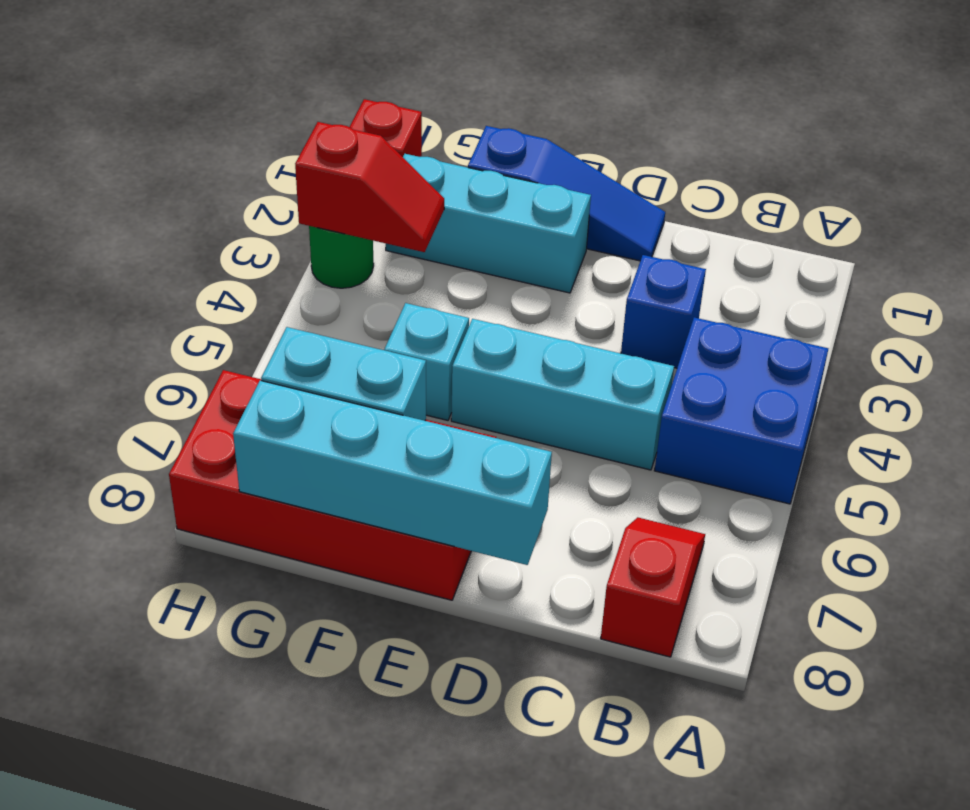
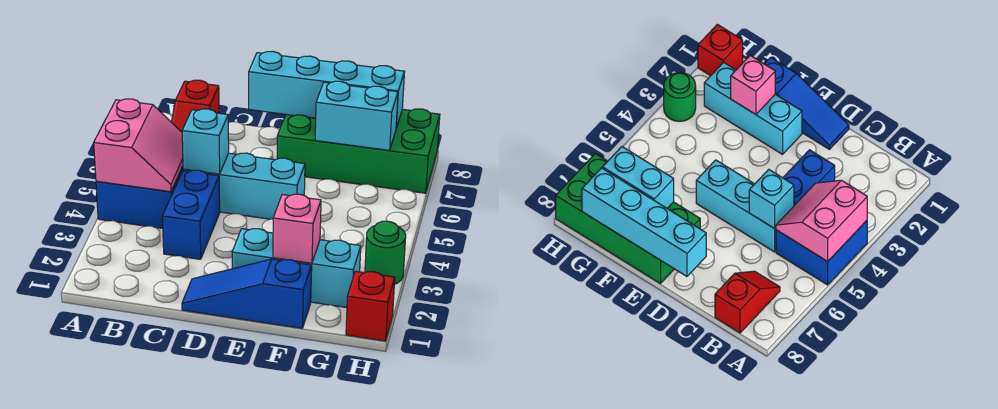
none -> pink slope A4:B5 level 2 top A
blue brick C3 level 1 -> blue brick C3:C4 level 1
red brick E7:H8 level 1 -> green brick E7:H8 level 1
none -> pink brick F2 level 2
cyan brick F5 level 1 -> cyan brick C5 level 2
red slope G3:H3 level 2 top H -> none

